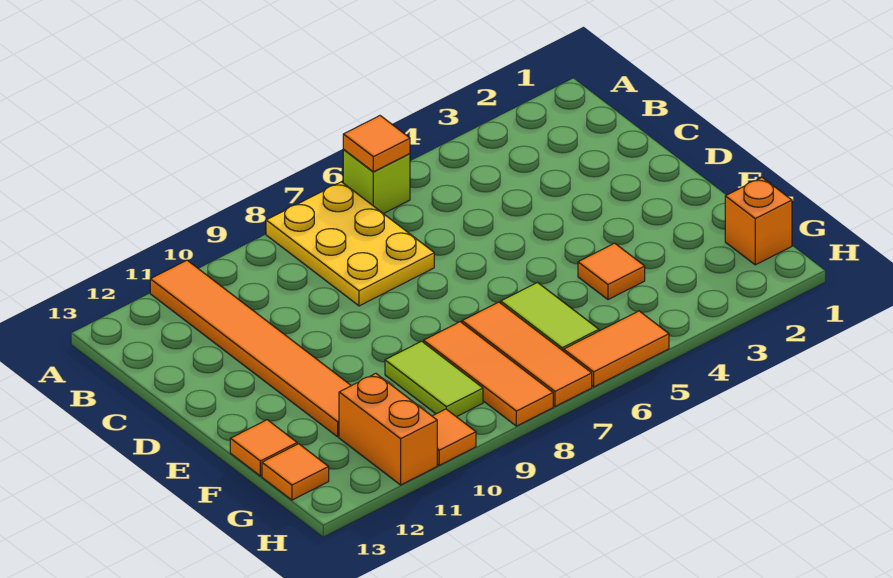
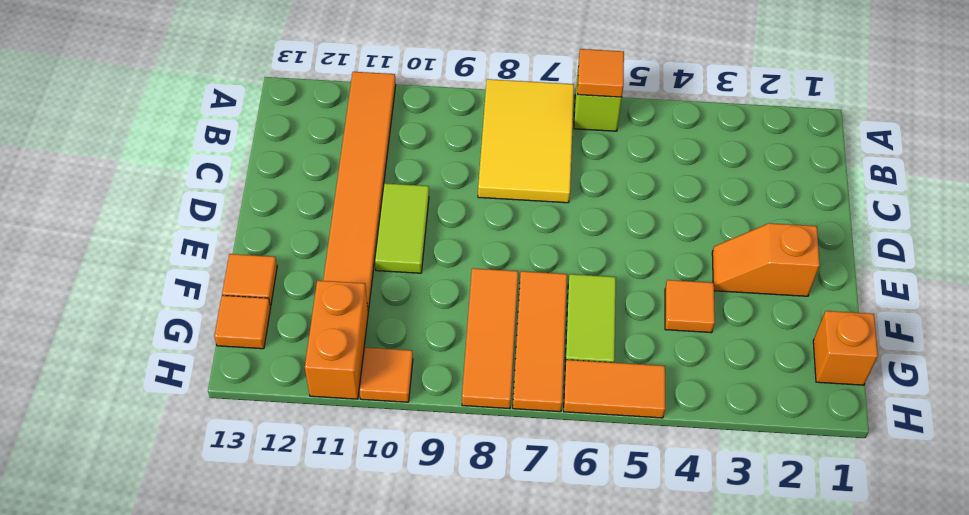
yellow plate A7:C8 level 1 -> yellow tile A7:C8 level 1
none -> orange slope E2:E3 level 1 top 2
lime tile F9:G9 level 1 -> lime tile D10:E10 level 1

